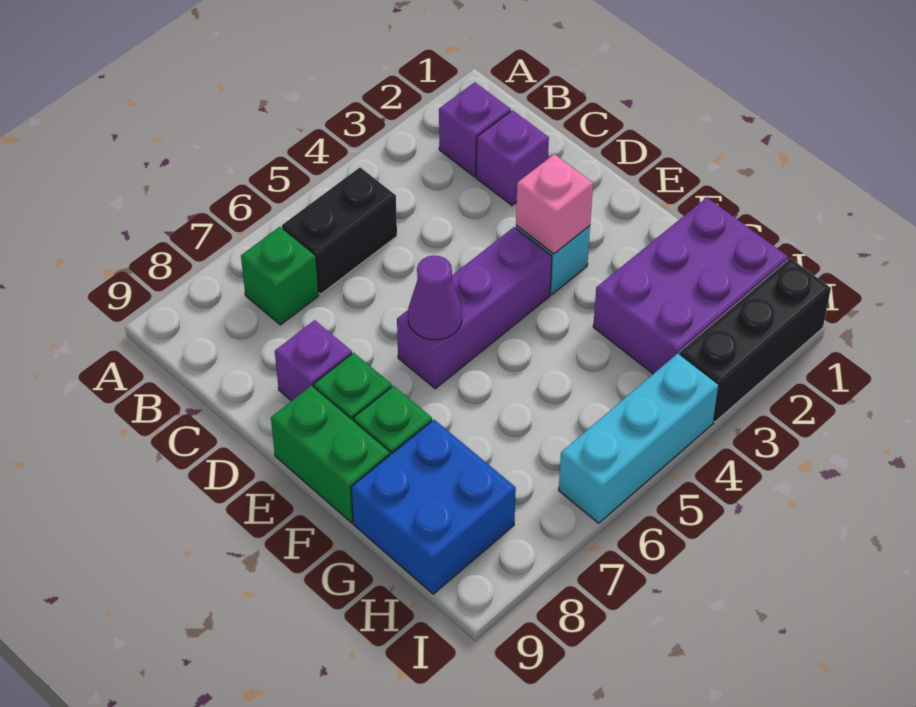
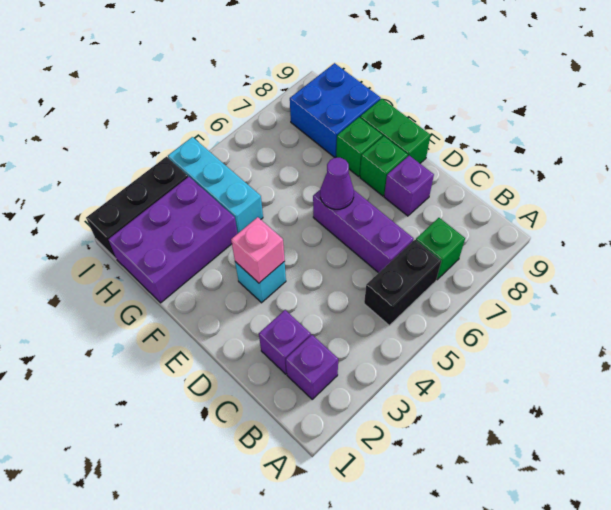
purple brick E4:E6 level 1 -> purple brick C6:E6 level 1
cyan brick I4:I6 level 1 -> cyan brick G4:I4 level 1

